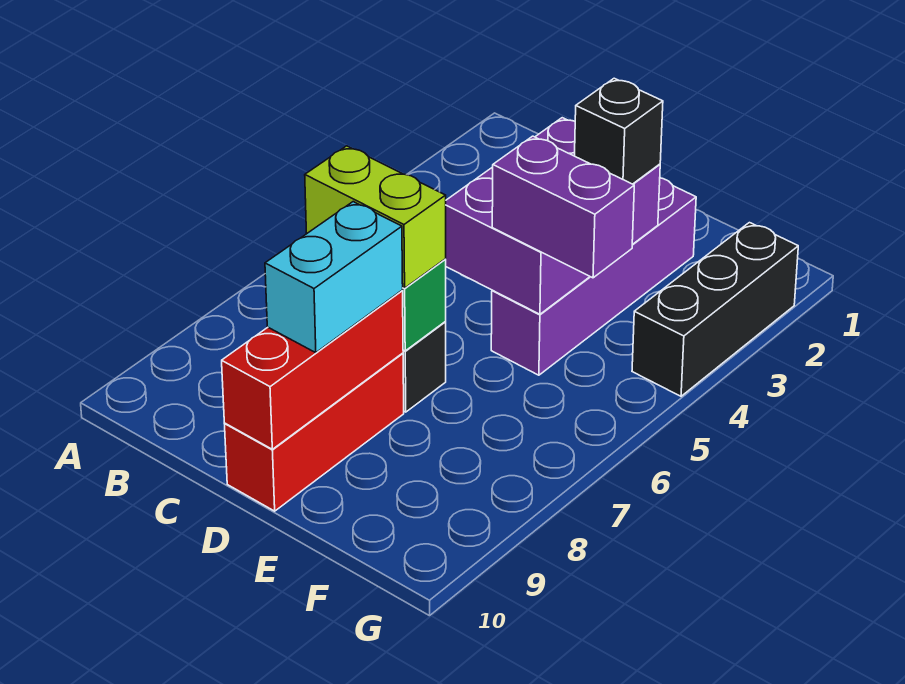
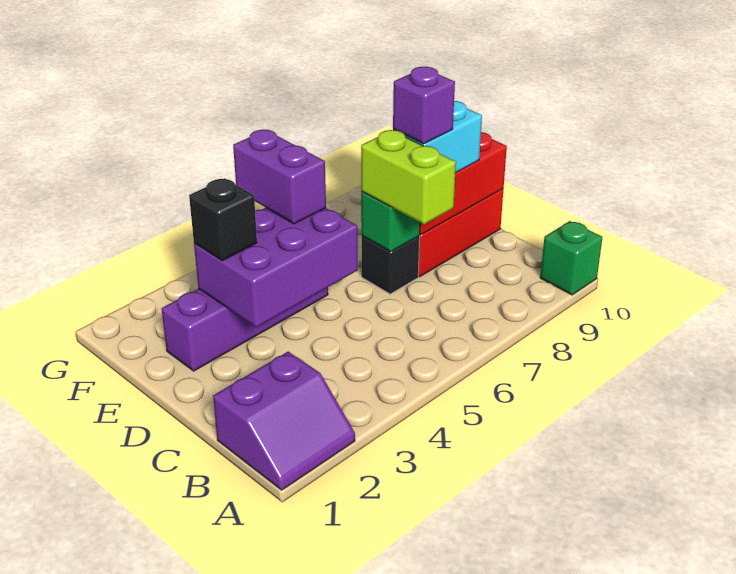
none -> purple slope A1:B2 level 1 top B
none -> green brick A10 level 1
none -> purple brick D8 level 4
black brick G2:G4 level 1 -> none

